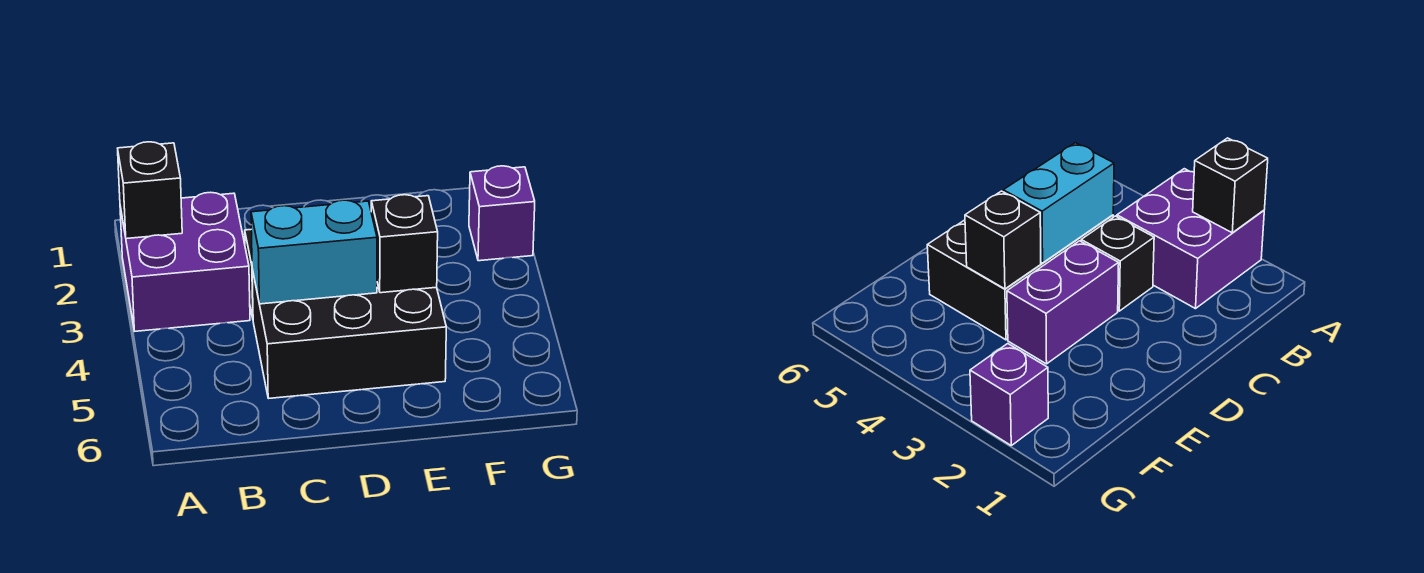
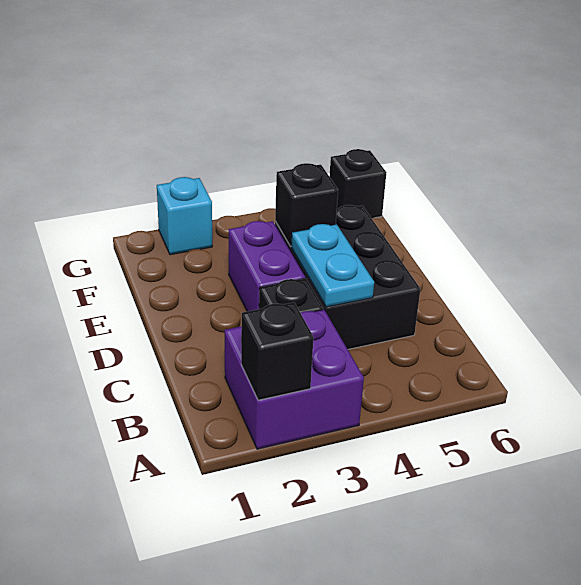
cyan brick C4:D4 level 2 -> cyan plate C4:D4 level 2
purple brick G2 level 1 -> cyan brick G2 level 1
none -> black brick G6 level 1

